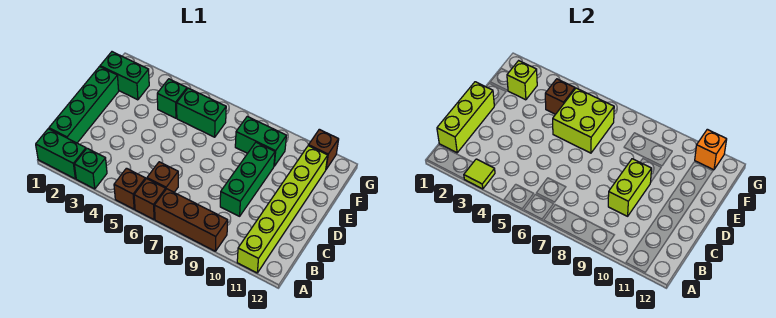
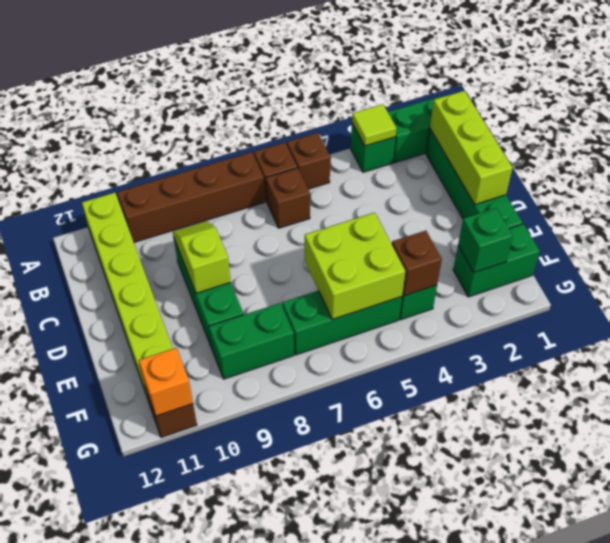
brown brick A7:A9 level 1 -> brown brick A7:A10 level 1
lime brick C9:D9 level 2 -> lime slope C9:D9 level 2 top D
lime brick F2 level 2 -> green brick F2 level 2
green brick F5:F6 level 1 -> green brick F5:F7 level 1

